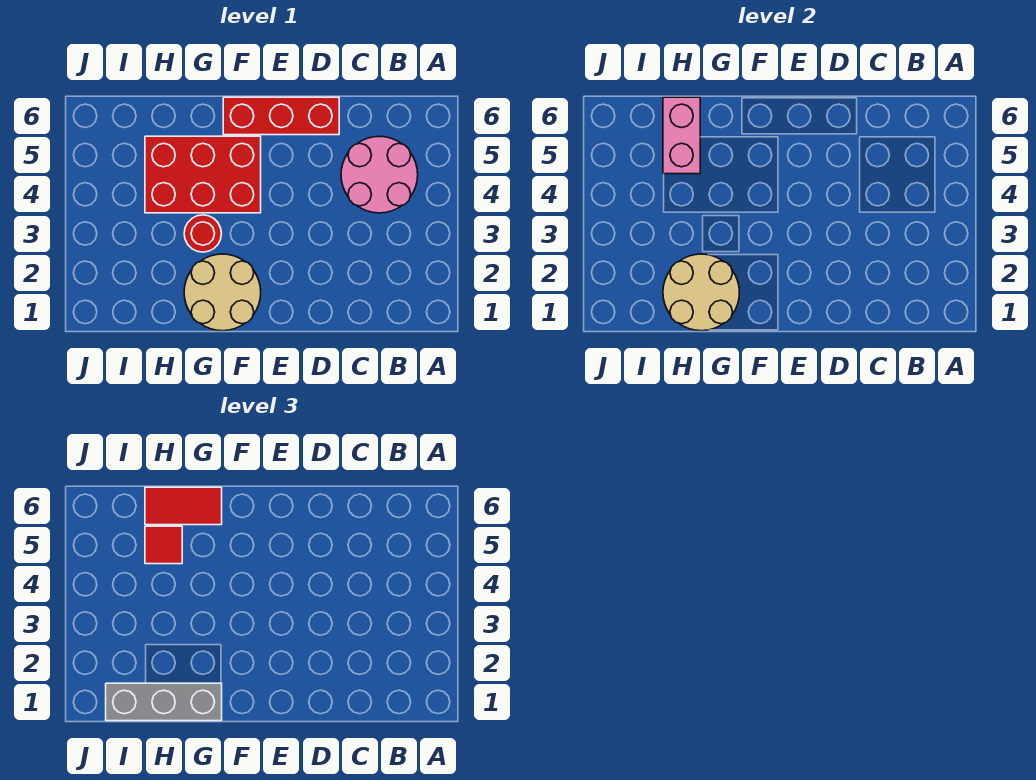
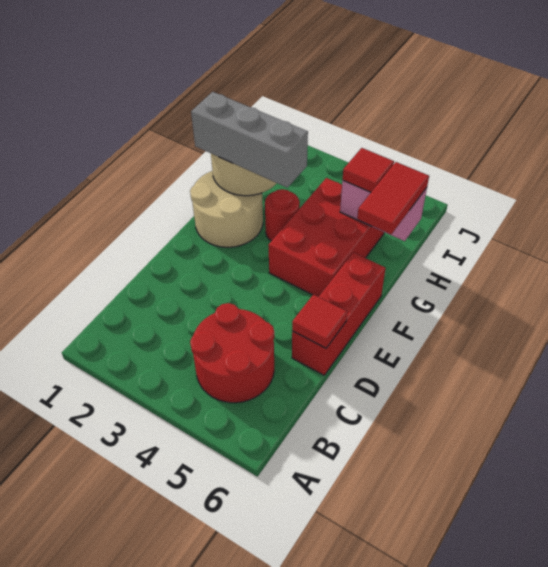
pink round brick B4:C5 level 1 -> red round brick B4:C5 level 1
none -> red tile D6 level 2
grey brick G1:I1 level 3 -> grey brick G1:G3 level 3

